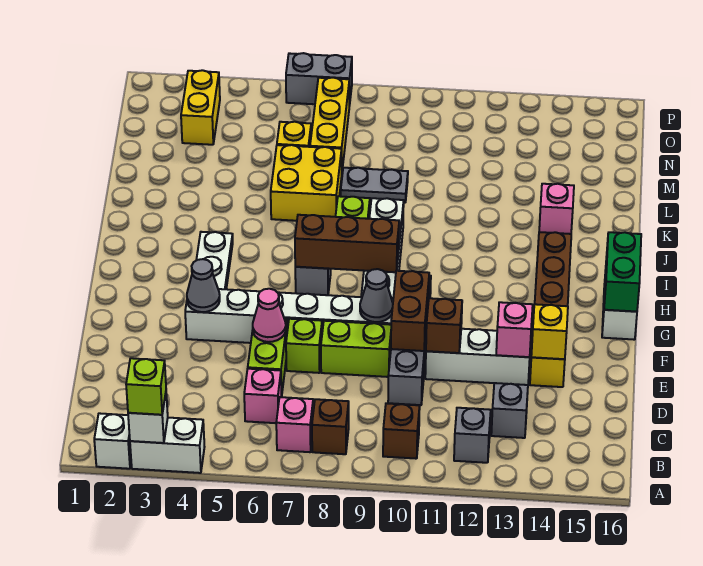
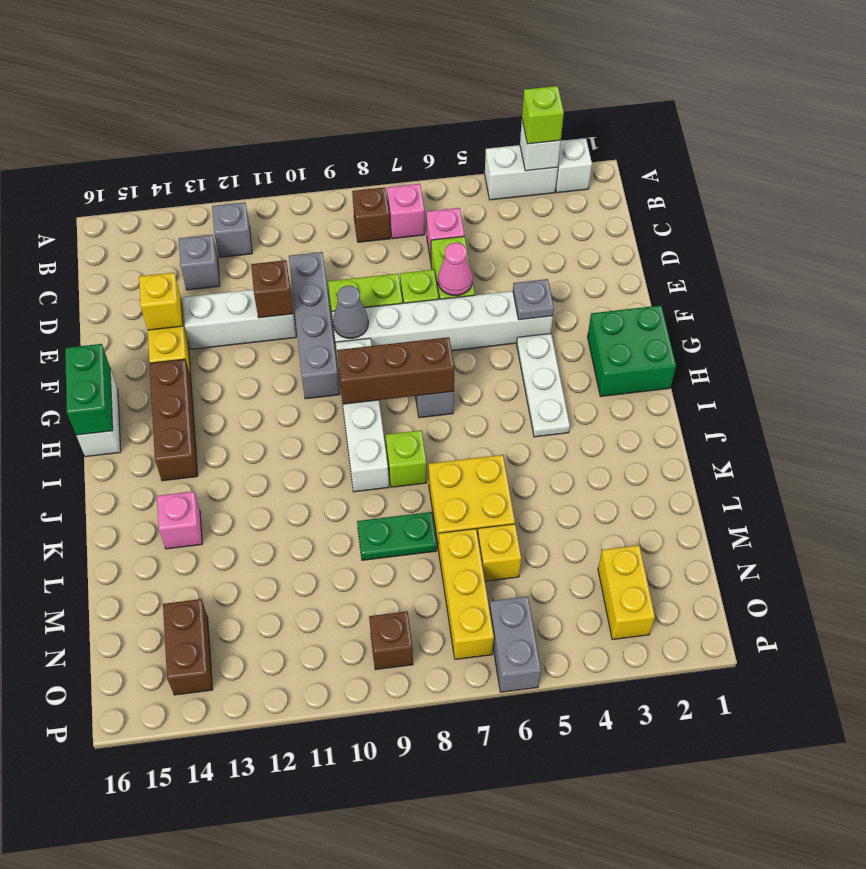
brown brick B10 level 1 -> brown brick O9 level 1
brown brick E10:F10 level 2 -> brown brick N14:O14 level 1
pink brick E13 level 2 -> none
grey cone F4 level 2 -> grey plate F4 level 2
none -> green brick G1:H2 level 1
grey plate L8:L9 level 1 -> green plate L8:L9 level 1
grey brick P6:P7 level 1 -> grey brick O6:P6 level 1

